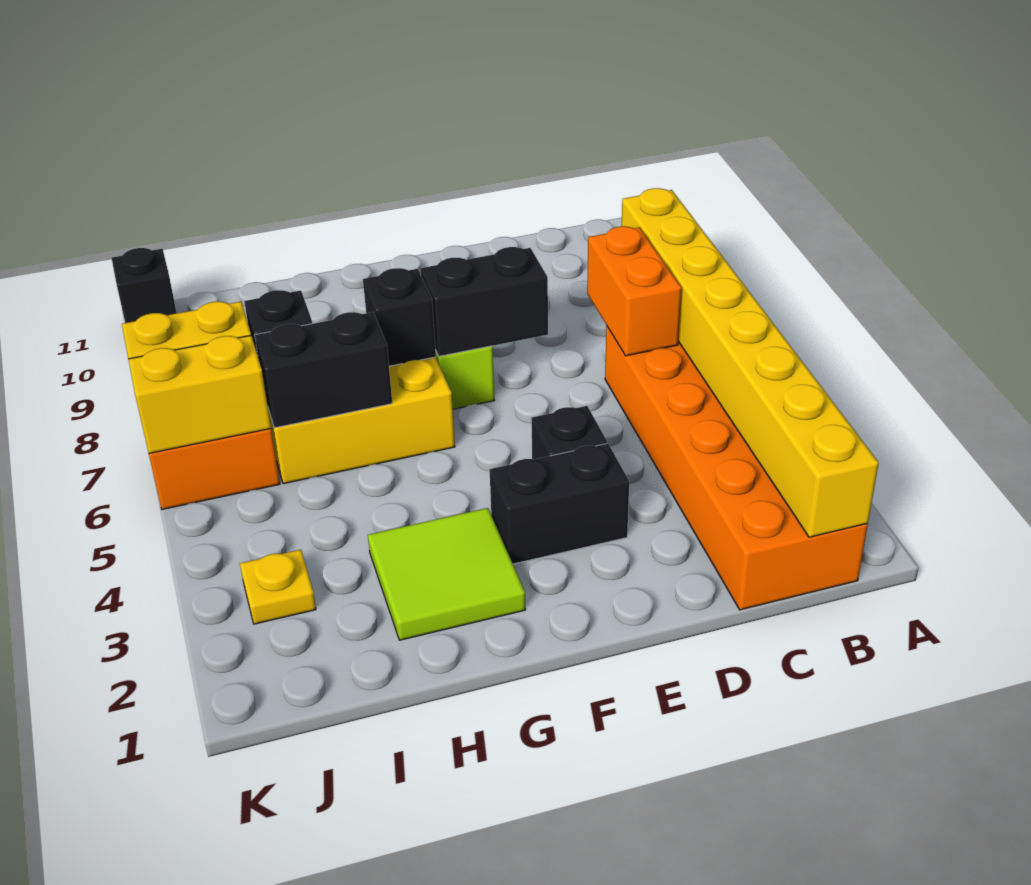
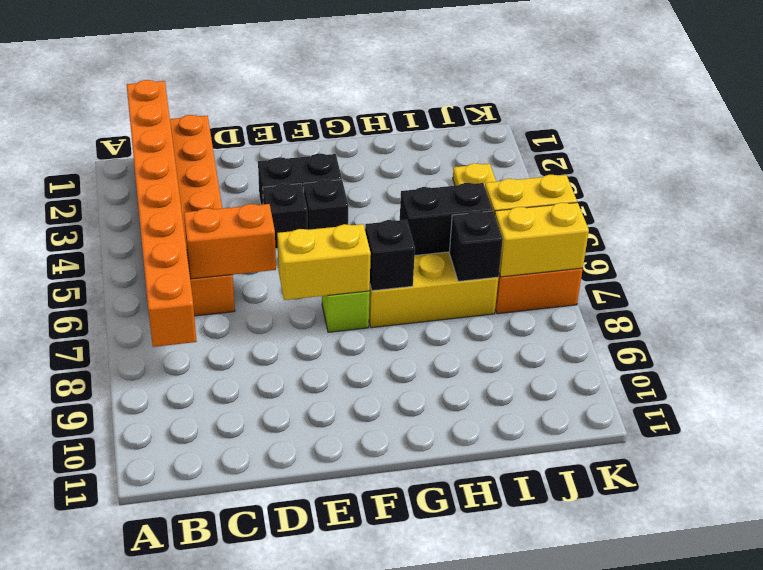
yellow brick B1:B8 level 2 -> orange brick B1:B8 level 2
orange brick C6:C7 level 2 -> orange brick C6:D6 level 2
black brick E7:F7 level 2 -> yellow brick E7:F7 level 2
lime tile G2:H3 level 1 -> none
black brick K11 level 1 -> black brick F4 level 1

